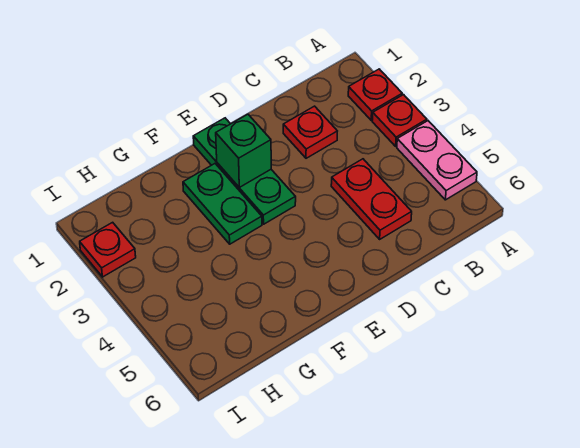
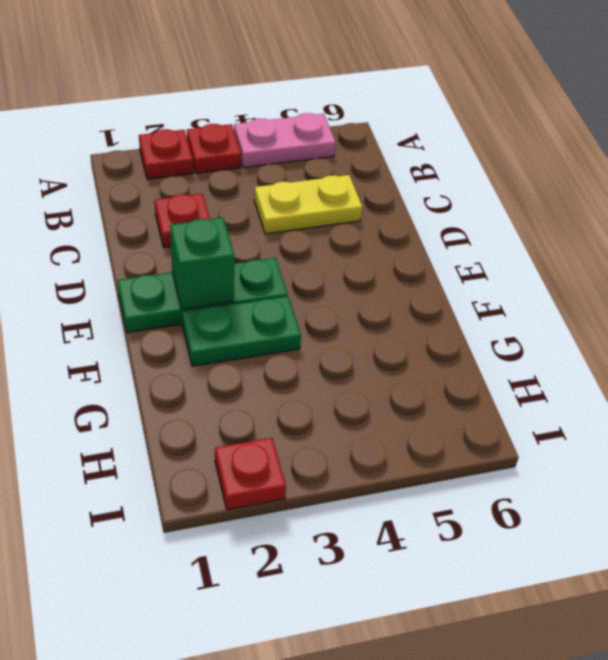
red plate C4:C5 level 1 -> yellow plate C4:C5 level 1

